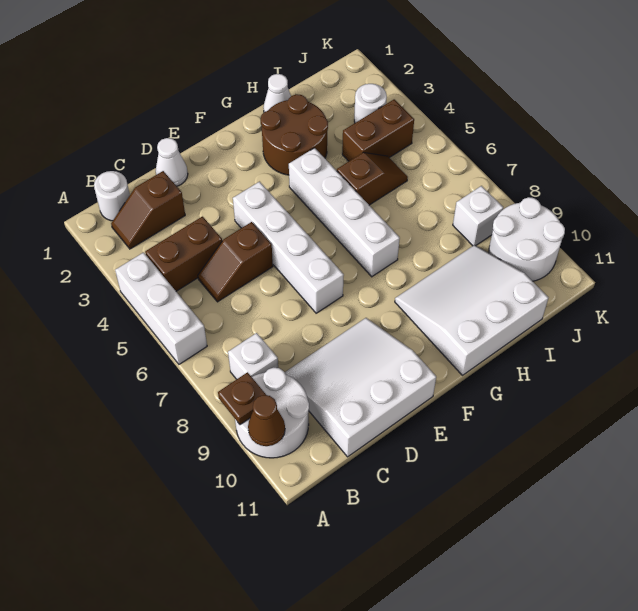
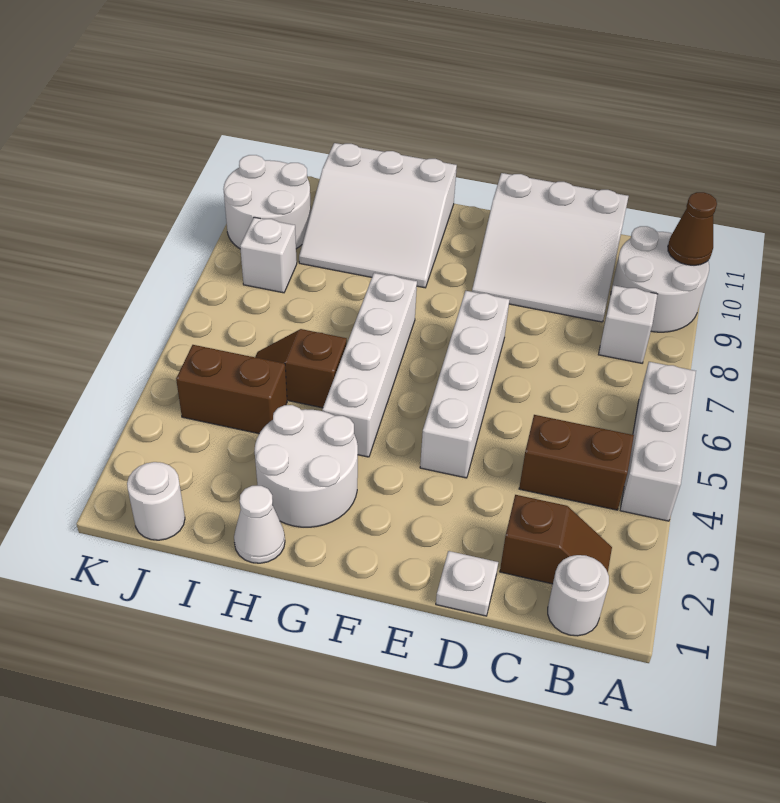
brown plate A9 level 2 -> none
brown slope C5:D5 level 1 top D -> none
white cone D1 level 1 -> white plate D1 level 1
brown round brick G2:H3 level 1 -> white round brick G2:H3 level 1
white round brick J3 level 1 -> white round brick J1 level 1

